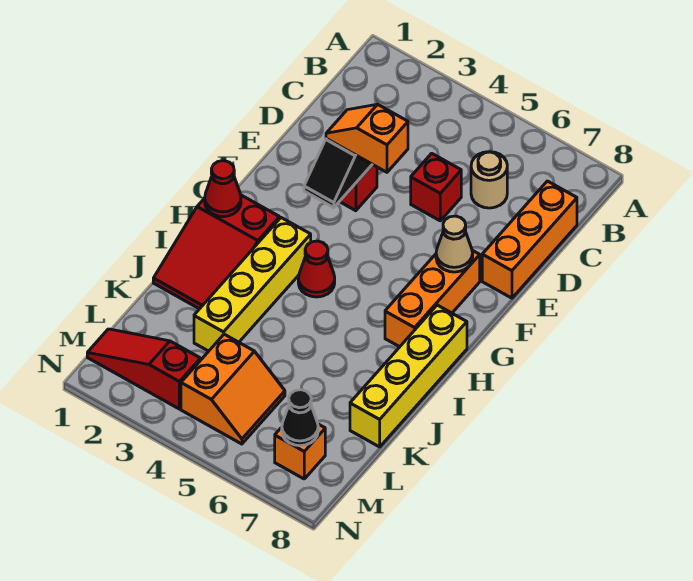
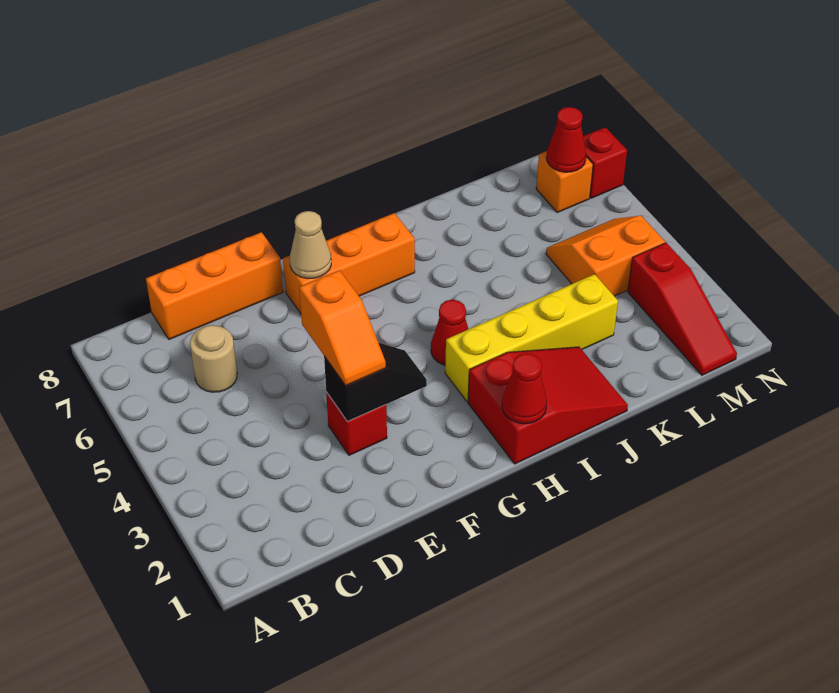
red brick D5 level 1 -> red brick N7 level 1
yellow brick H8:K8 level 1 -> none
black cone M7 level 2 -> red cone M7 level 2

